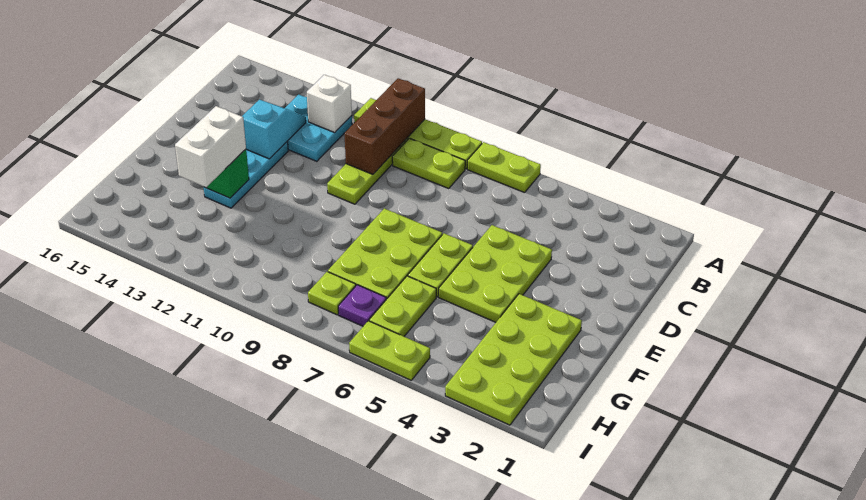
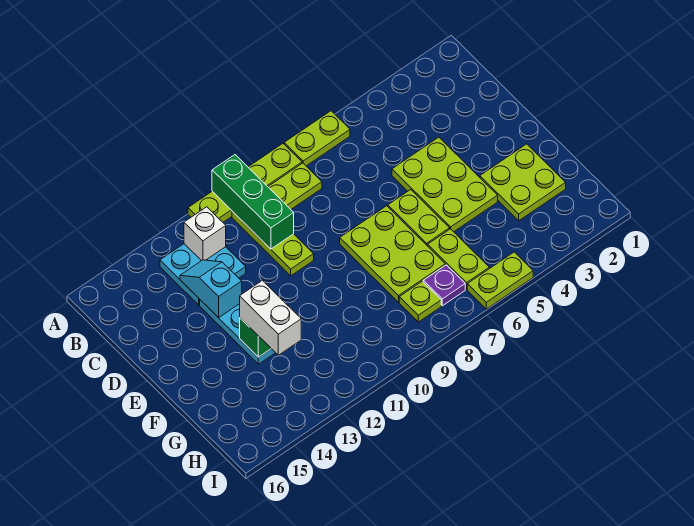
brown brick A10:C10 level 2 -> green brick A10:C10 level 2
lime plate F2:I3 level 1 -> lime plate F2:G3 level 1

